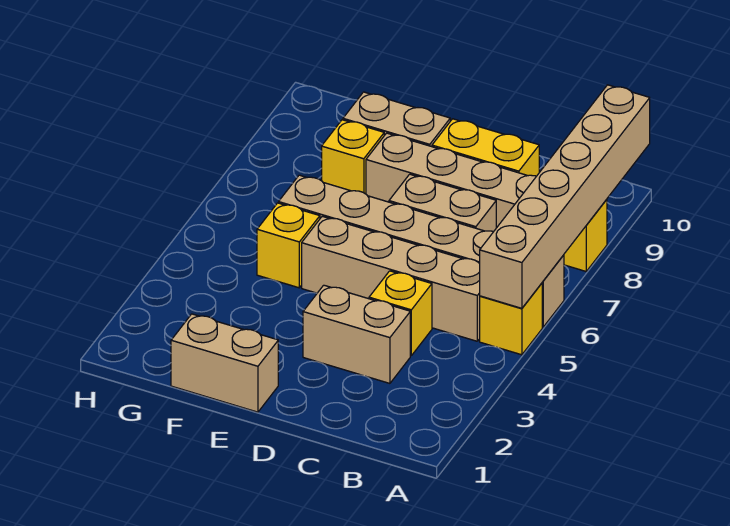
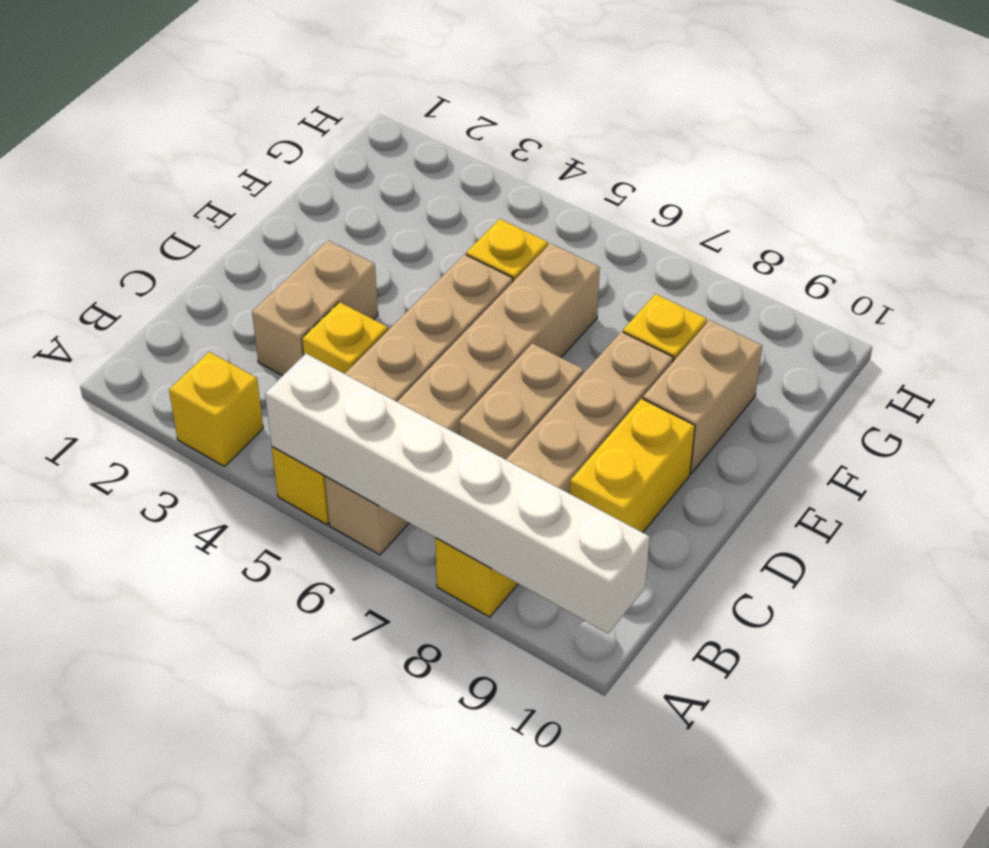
none -> yellow brick A3 level 1
tan brick A5:A10 level 2 -> white brick A5:A10 level 2
tan brick E1:F1 level 1 -> none

